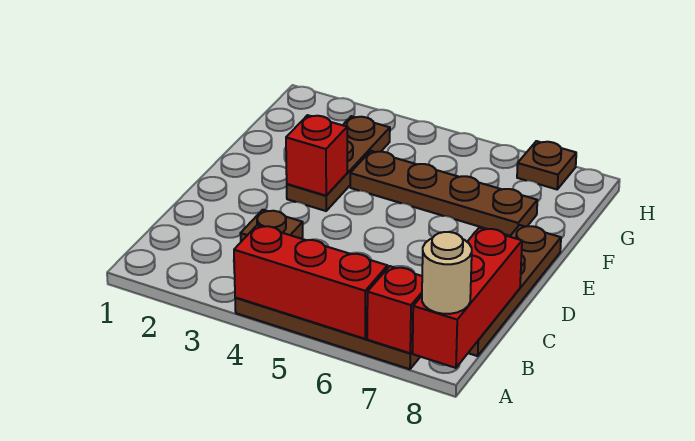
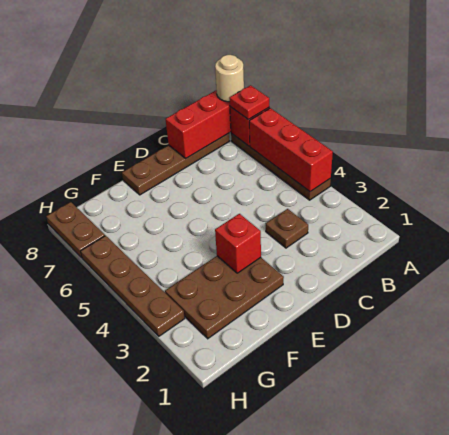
none -> red plate A7 level 3
brown plate E3:G3 level 1 -> brown plate E2:G3 level 1
brown plate F4:F7 level 1 -> brown plate H3:H6 level 1
brown plate H7 level 1 -> brown plate H7:H8 level 1

